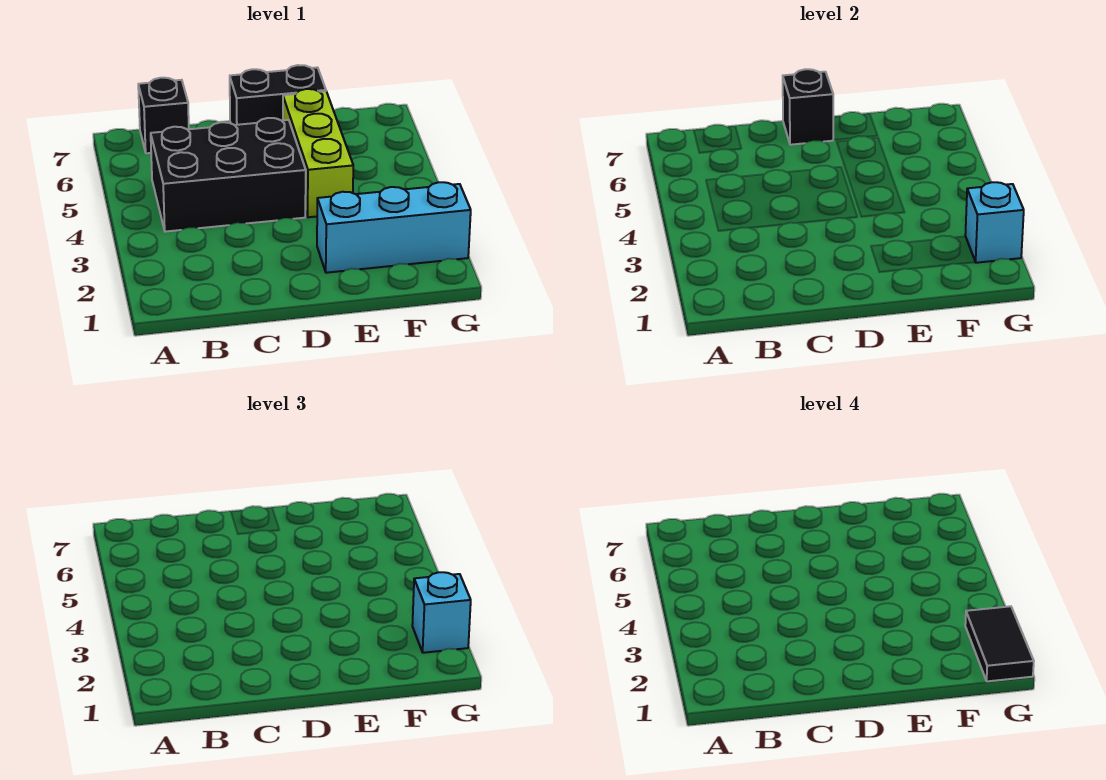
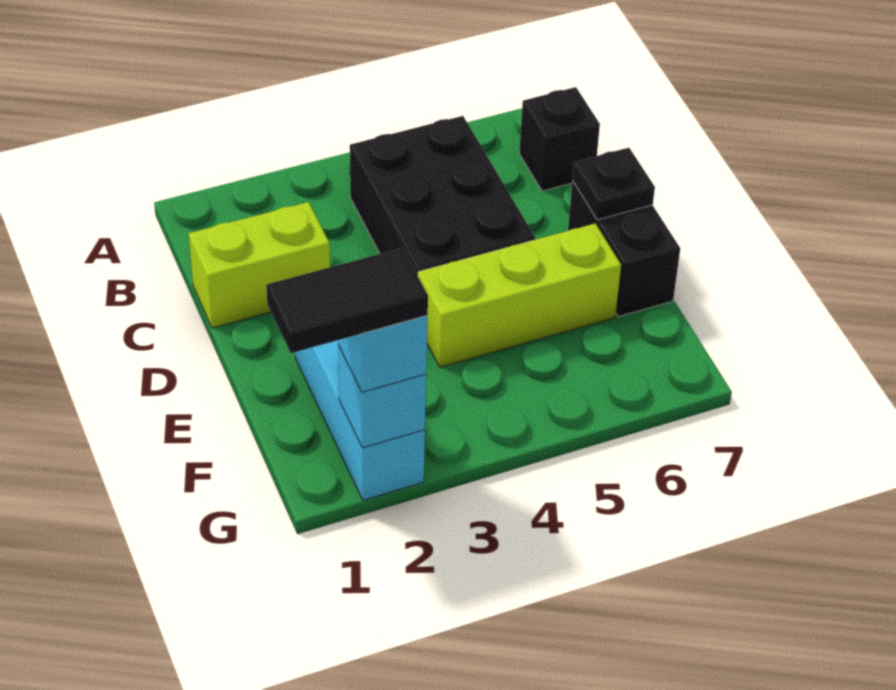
none -> lime brick C1:C2 level 1
black brick D7 level 2 -> black plate D7 level 2

